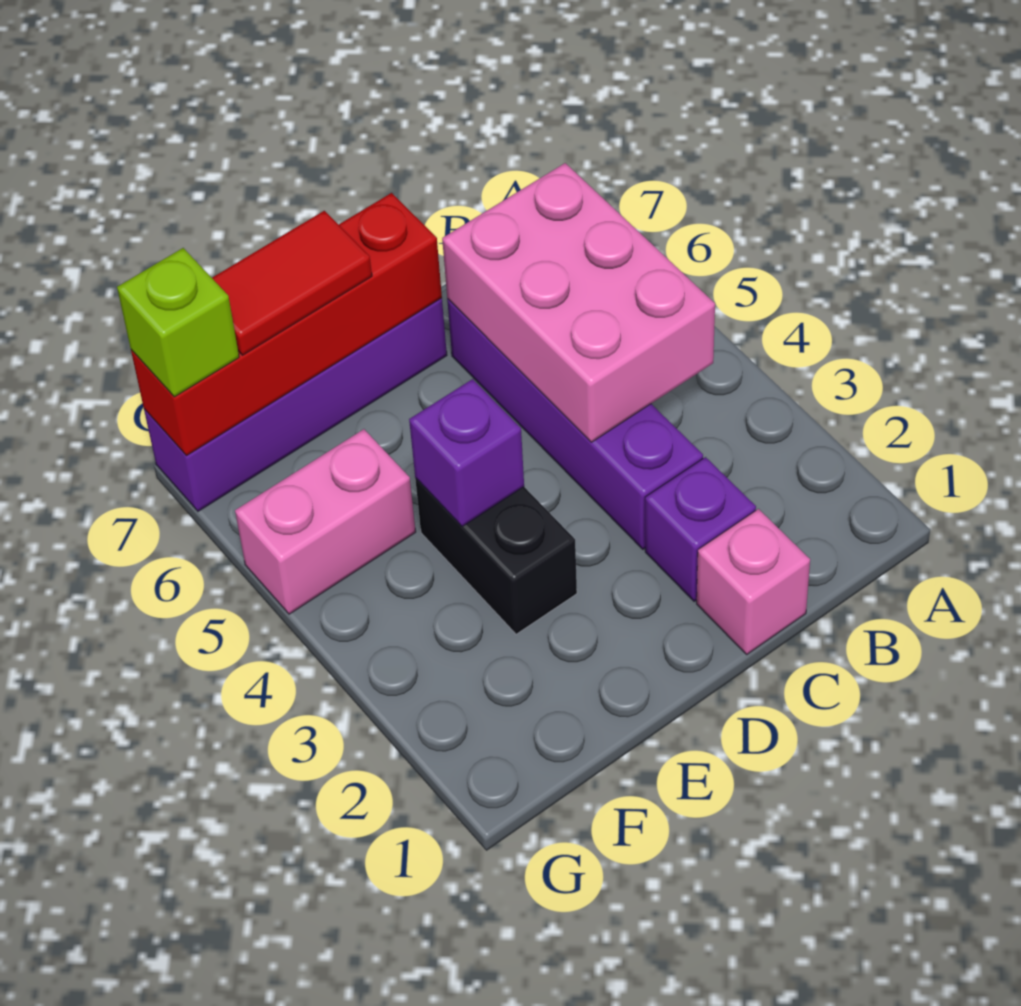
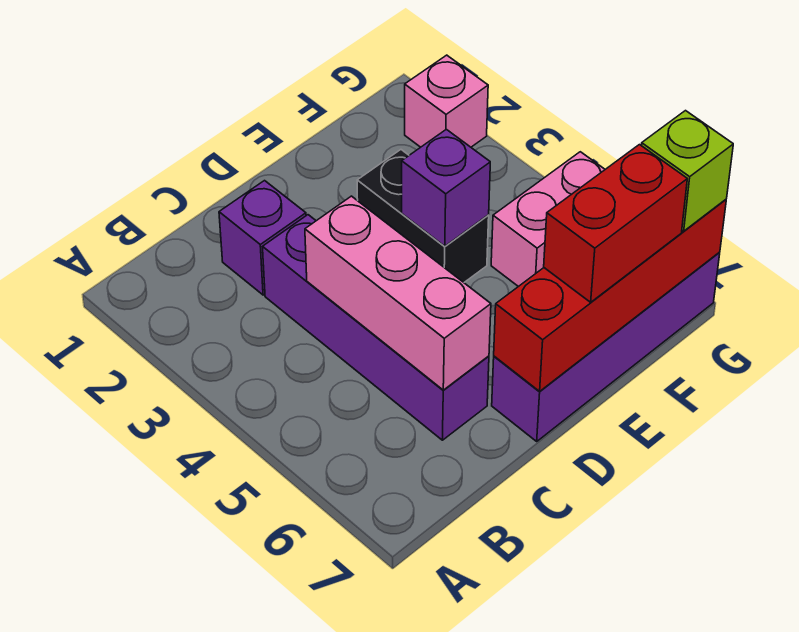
pink brick B4:C6 level 2 -> pink brick C4:C6 level 2
pink brick C1 level 1 -> pink brick G2 level 1
red tile E7:F7 level 3 -> red brick E7:F7 level 3

